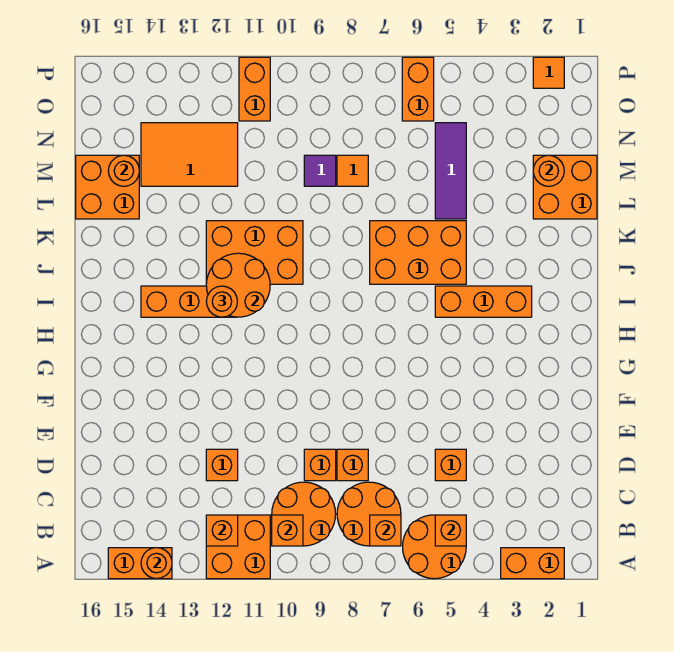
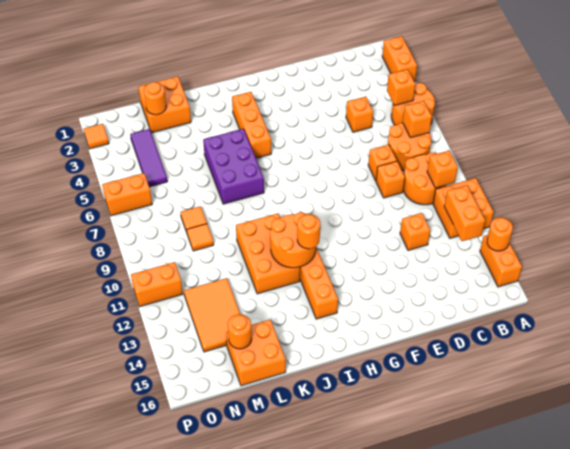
orange brick B12 level 2 -> orange brick B12:B13 level 2
orange brick J5:K7 level 1 -> purple brick J5:K7 level 1
purple tile L5:N5 level 1 -> purple tile N3:N5 level 1
purple tile M9 level 1 -> orange tile M9 level 1

